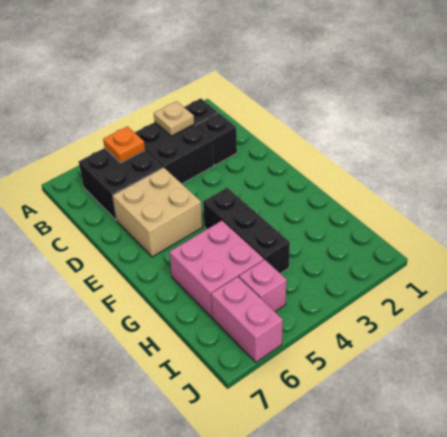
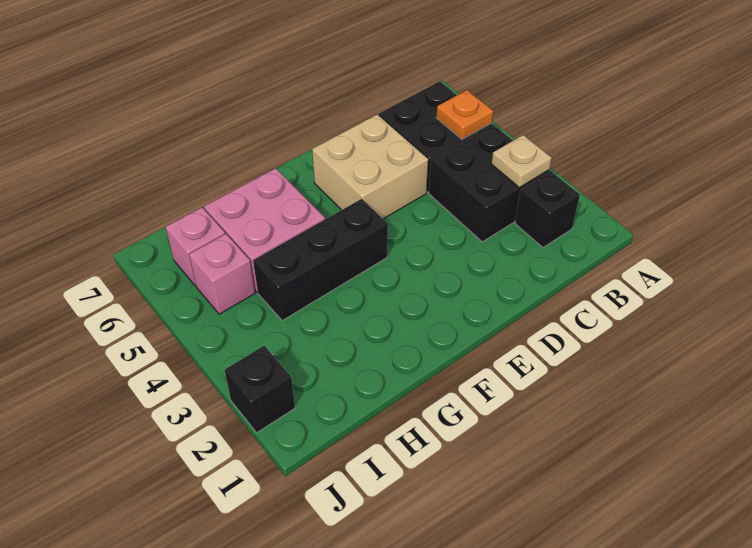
black brick C2 level 1 -> black brick J2 level 1
pink brick I6:J6 level 1 -> pink brick I6 level 1

